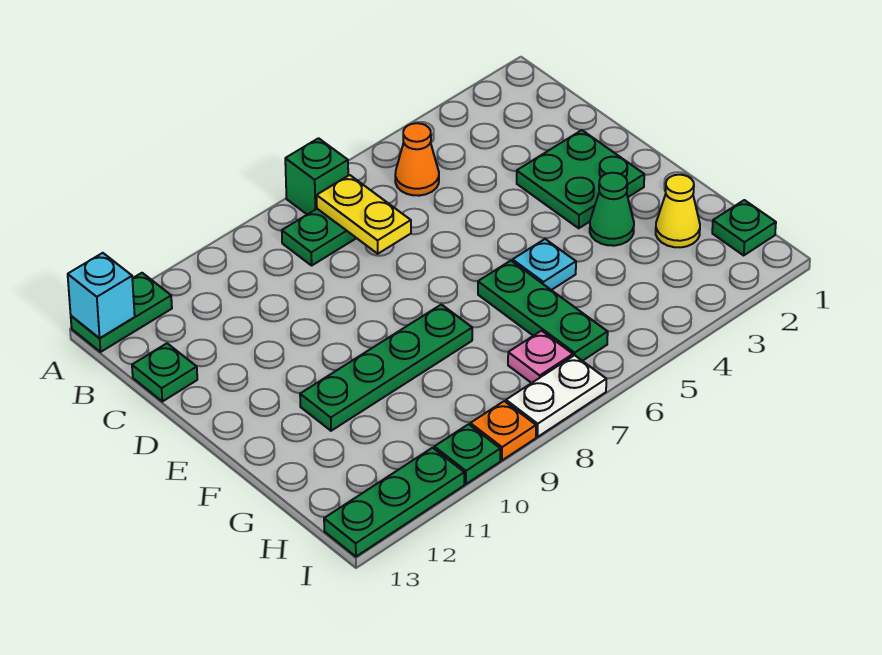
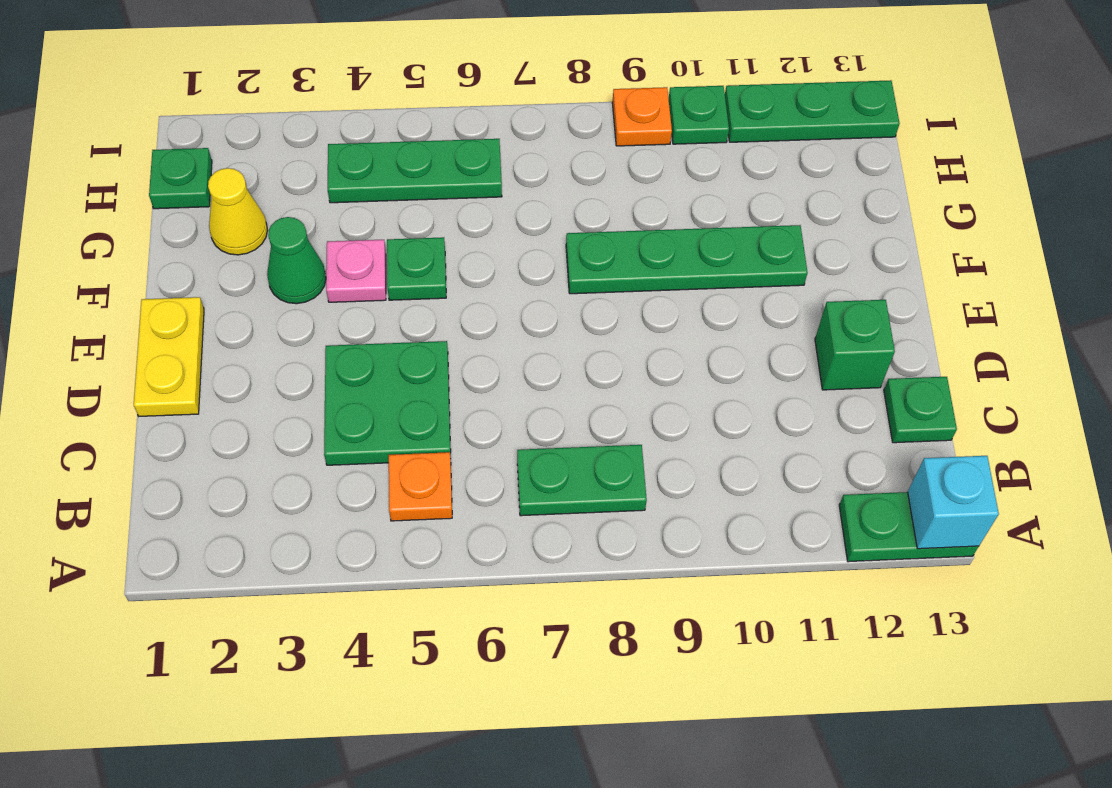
green brick A7 level 1 -> green brick D12 level 1
orange cone B5 level 1 -> orange plate B5 level 1
yellow plate B7:C7 level 2 -> yellow plate D1:E1 level 1
green plate D2:E3 level 1 -> green plate C4:D5 level 1
cyan plate F5 level 1 -> green plate F5 level 1
green plate F6:H6 level 1 -> green plate H4:H6 level 1
pink plate H7 level 1 -> pink plate F4 level 1
white plate I7:I8 level 1 -> none

